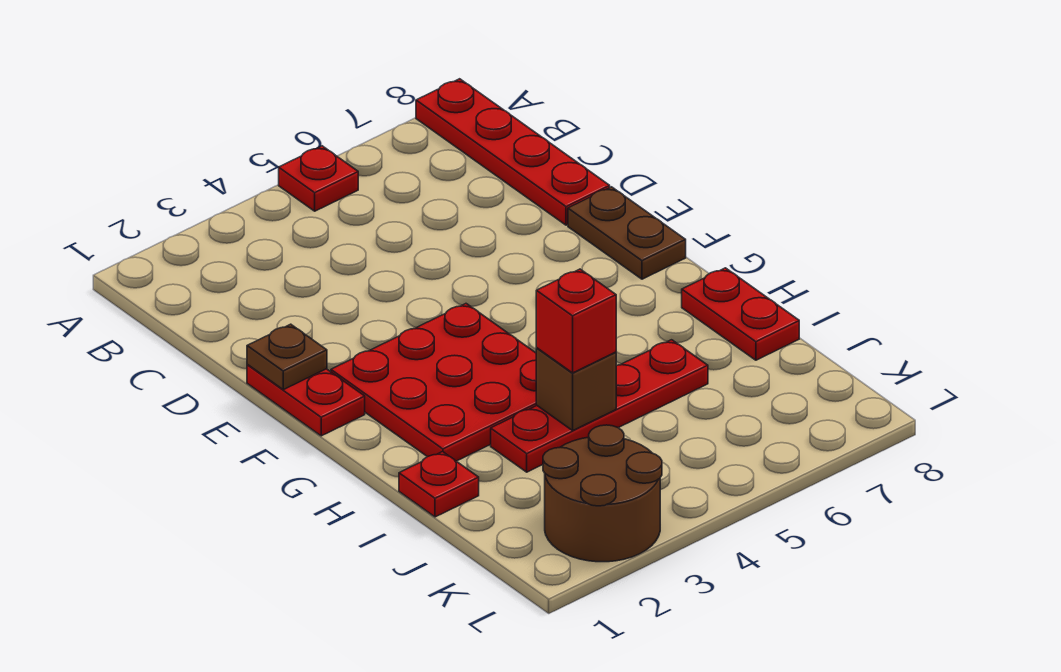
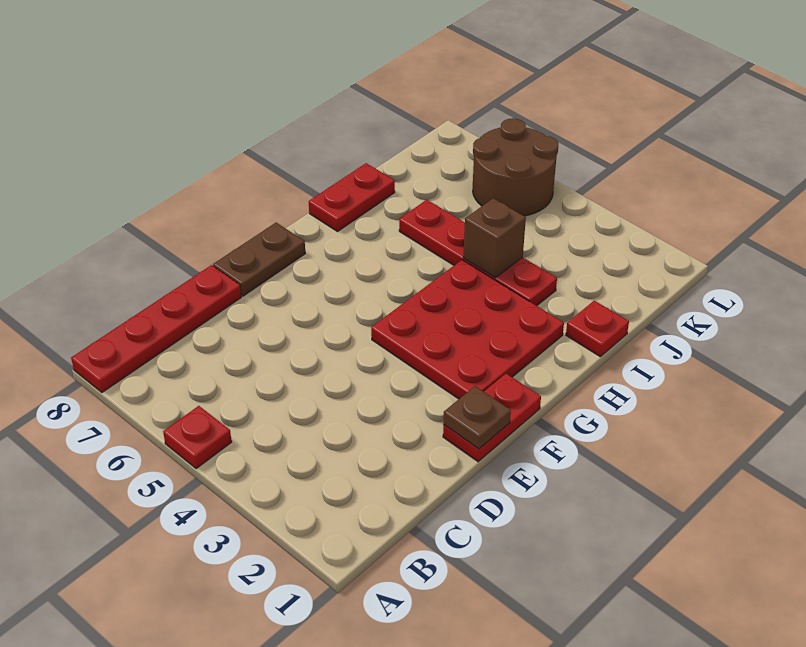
red brick I4 level 3 -> none
brown round brick K2:L3 level 1 -> brown round brick K5:L6 level 1

